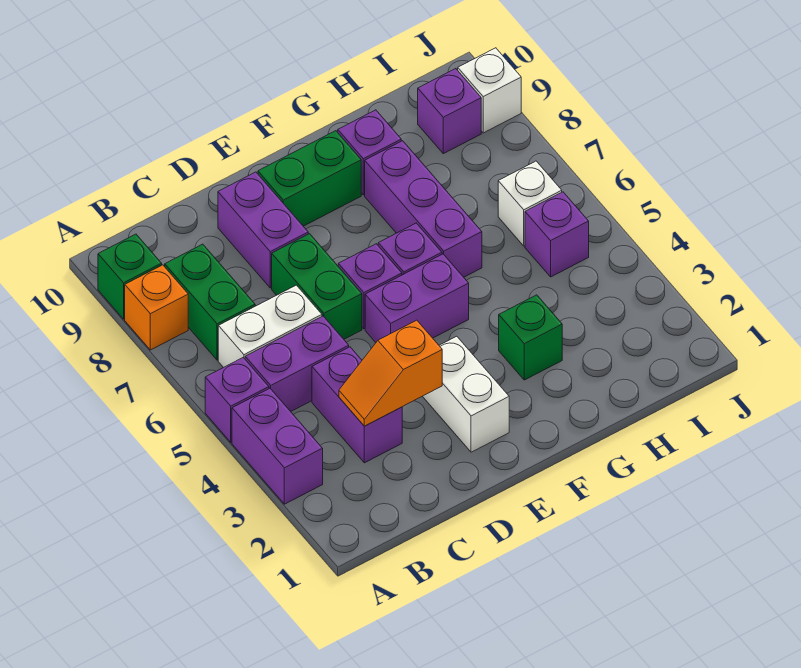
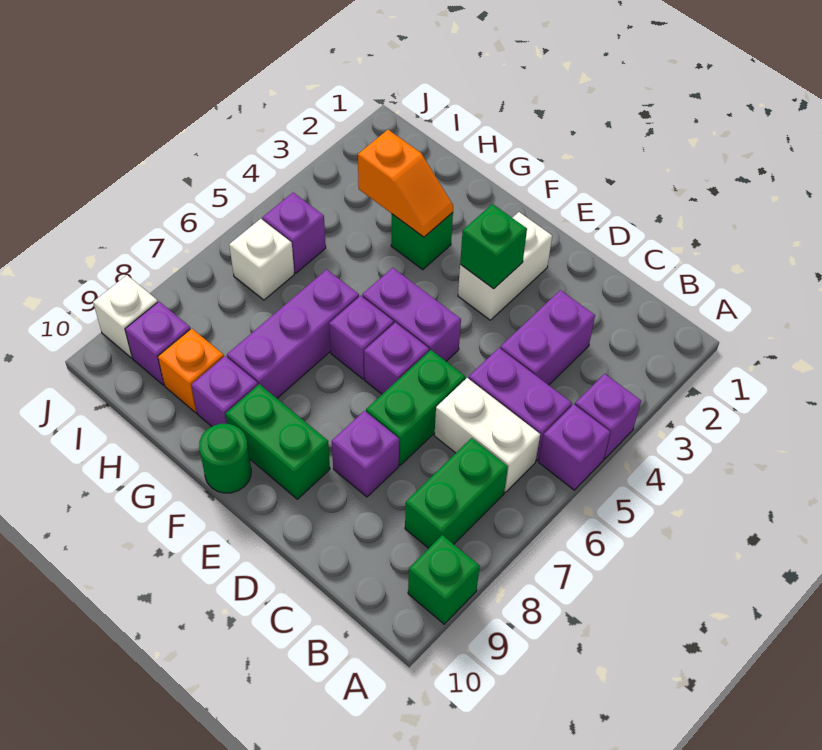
purple brick A3:A4 level 1 -> purple brick A4 level 1
orange brick A8 level 1 -> orange brick H9 level 1
orange slope C3:D3 level 2 top D -> orange slope G3:H3 level 2 top H
purple brick D8:D9 level 1 -> purple brick D8 level 1
none -> green brick E3 level 2
none -> green round brick F10 level 1

